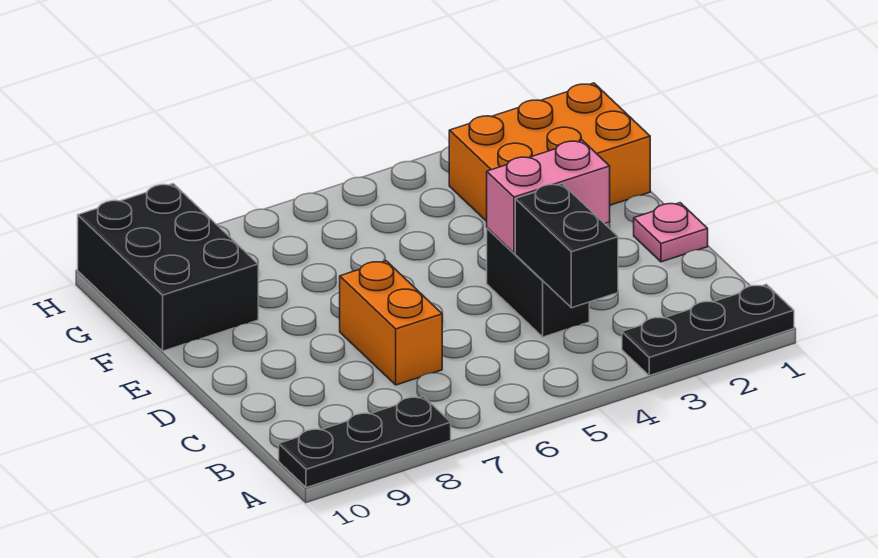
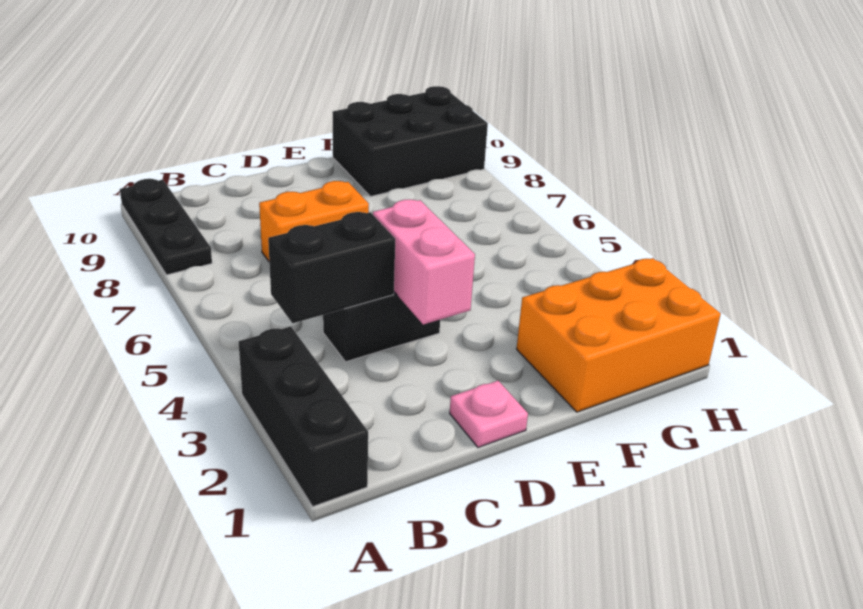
black plate A1:A3 level 1 -> black brick A1:A3 level 1
orange brick F1:G3 level 1 -> orange brick F1:H2 level 1

